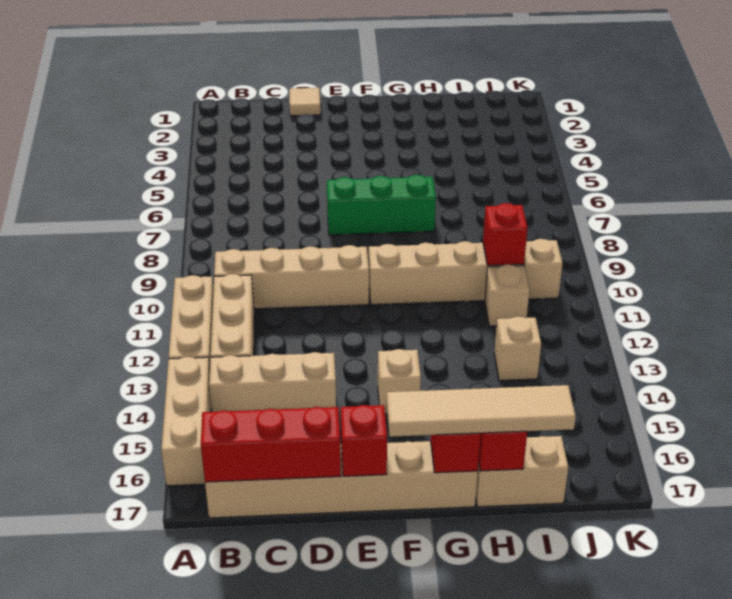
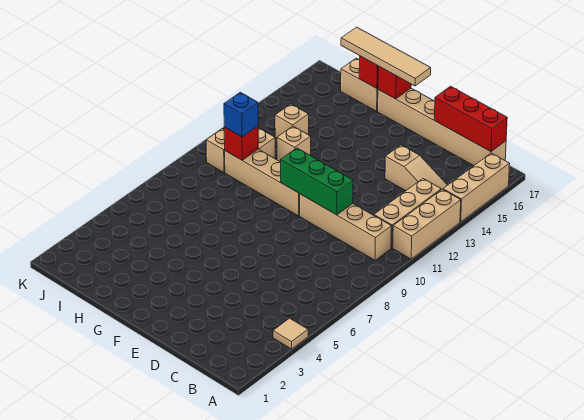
tan brick B14:D14 level 1 -> tan slope B14:D14 level 1 top D
tan tile D1 level 1 -> tan tile A4 level 1
green brick E7:G7 level 1 -> green brick D10:F10 level 2
red brick E17 level 2 -> none
tan brick F14 level 1 -> tan brick H12 level 1
none -> blue brick I10 level 3

